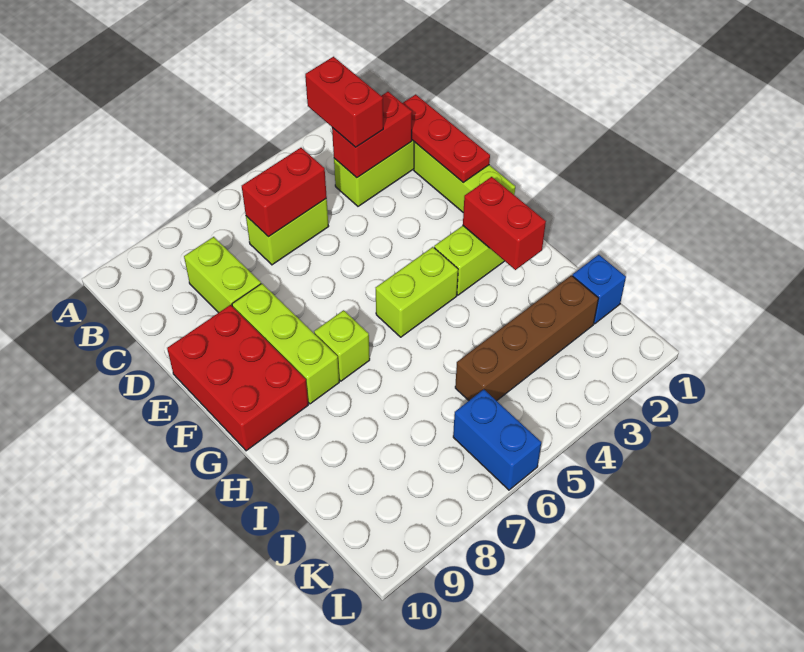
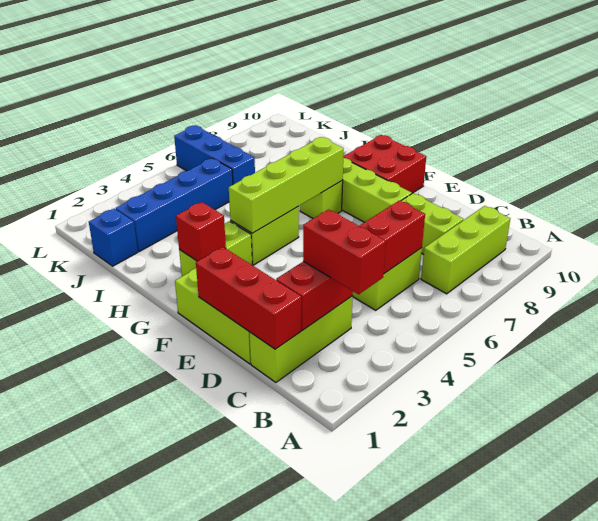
none -> lime brick B7:B9 level 1
red plate C1:E1 level 2 -> red brick C1:E1 level 2
red brick E9:G10 level 1 -> red brick F9:G10 level 1
red brick G2:H2 level 2 -> red brick G2 level 2
none -> lime brick G4:G7 level 2
brown brick J2:J5 level 1 -> blue brick J2:J5 level 1
blue brick K6:L6 level 1 -> blue brick J6:L6 level 1

